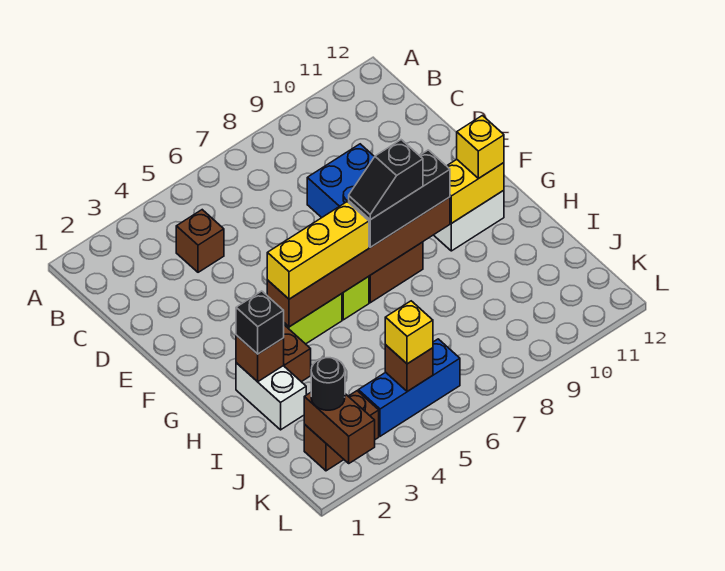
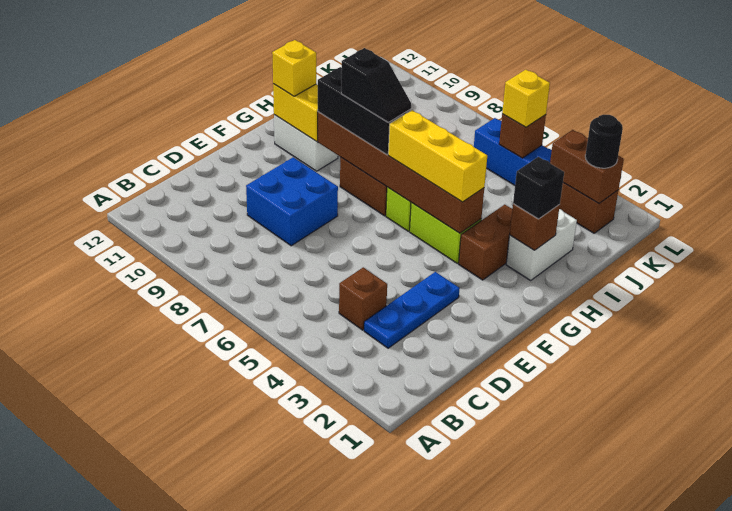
none -> blue plate C3:E3 level 1
brown brick K2:L2 level 2 -> brown brick K2:K3 level 2

